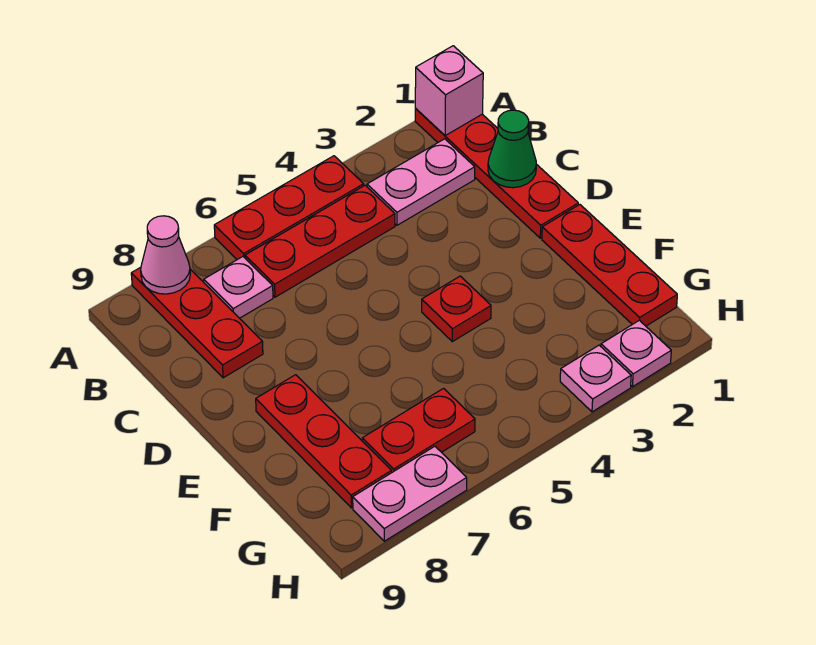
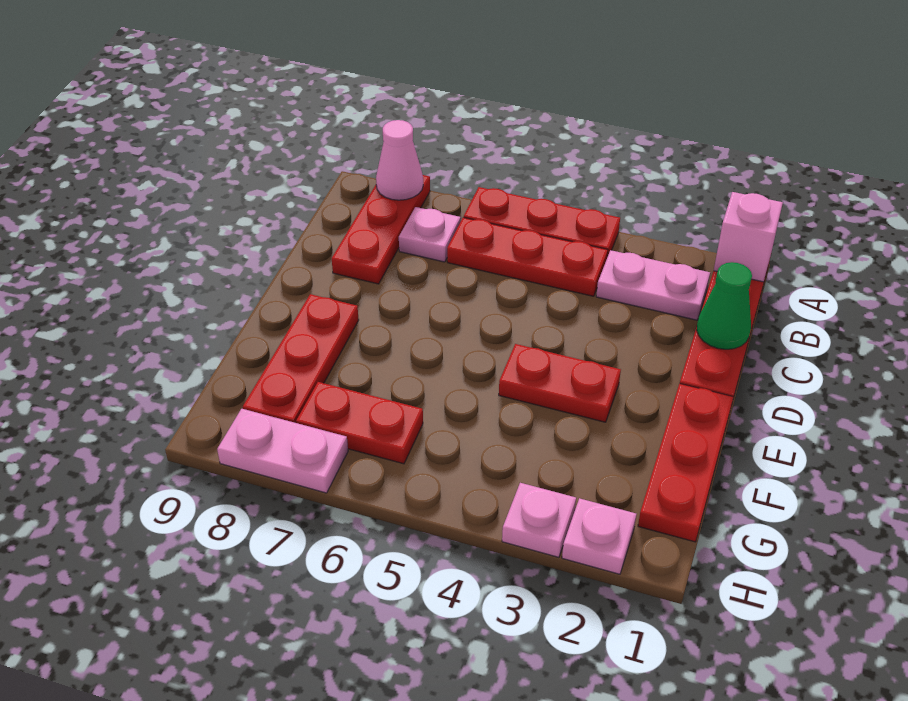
red plate E4 level 1 -> red plate E3:E4 level 1

